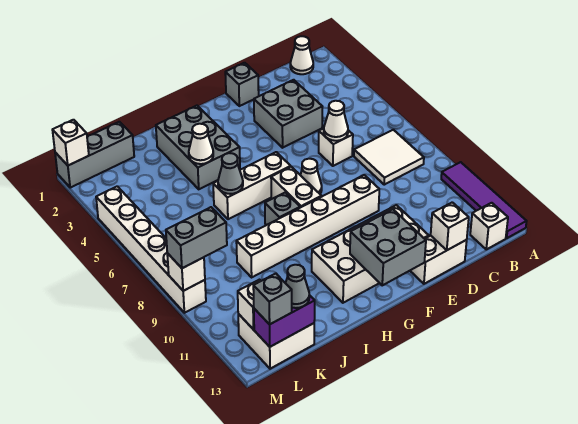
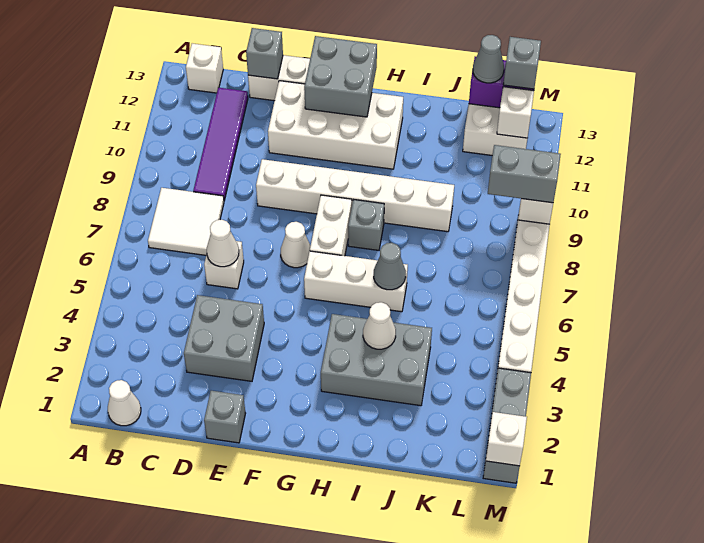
purple tile A10:A13 level 1 -> purple tile C9:C12 level 1
white brick D13 level 2 -> grey brick D13 level 2
grey brick H2:I4 level 1 -> grey brick H3:J4 level 1
grey brick K1:M1 level 1 -> grey brick M1:M3 level 1

